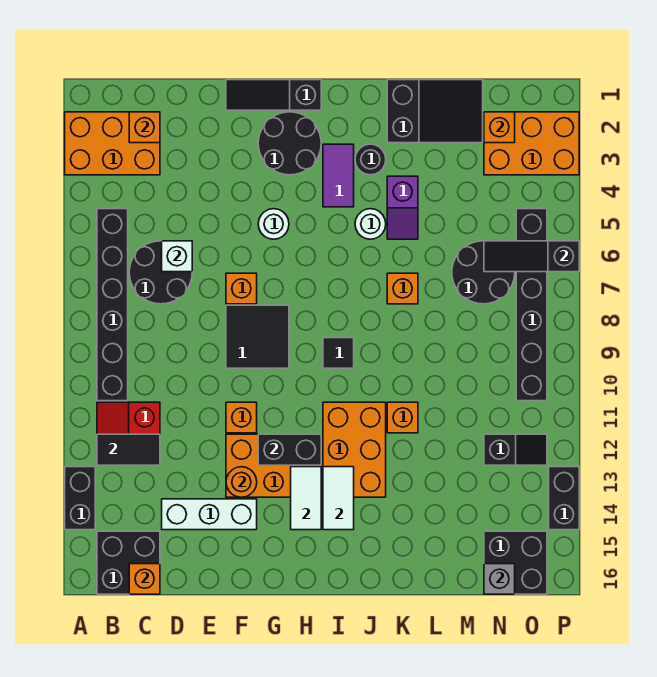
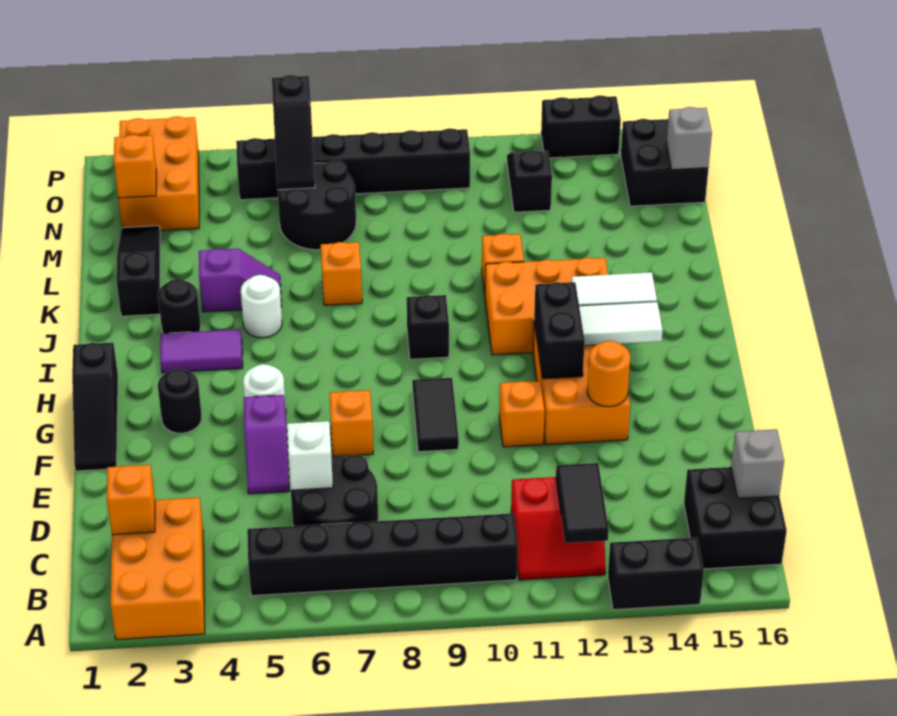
orange brick C16 level 2 -> grey brick C16 level 2
white brick D14:F14 level 1 -> none
none -> purple slope E5:F5 level 1 top F
black tile F8:G9 level 1 -> black tile F9:G9 level 1
black round brick G2:H3 level 1 -> black round brick G3 level 1
black tile I9 level 1 -> black brick I9 level 1
black slope K1:M2 level 1 top K -> black slope K2:M2 level 1 top K

